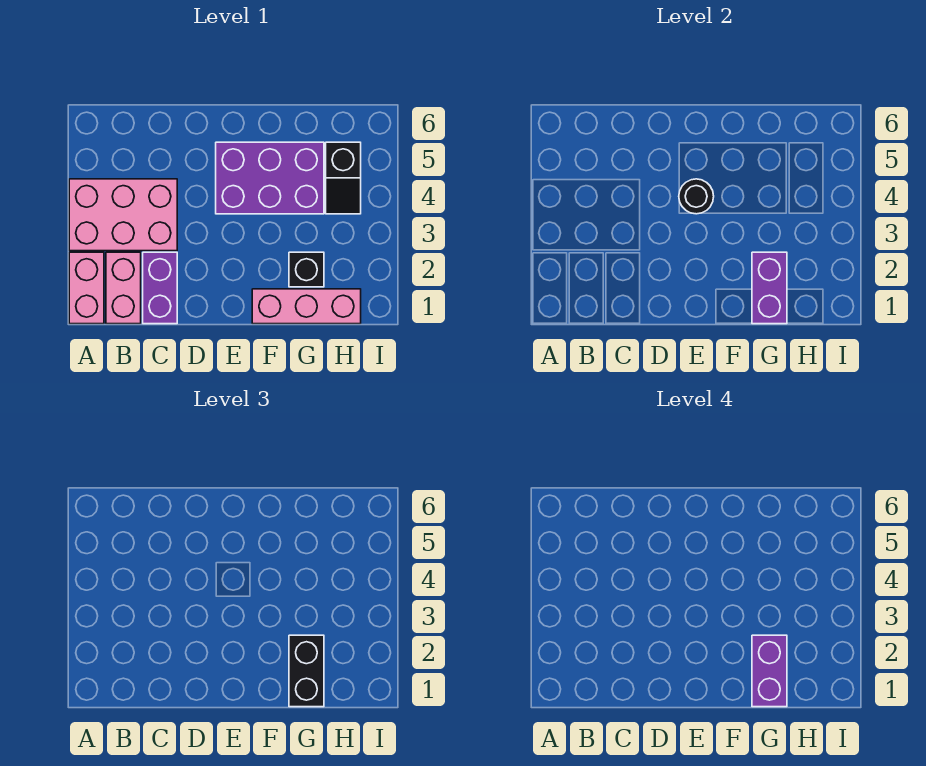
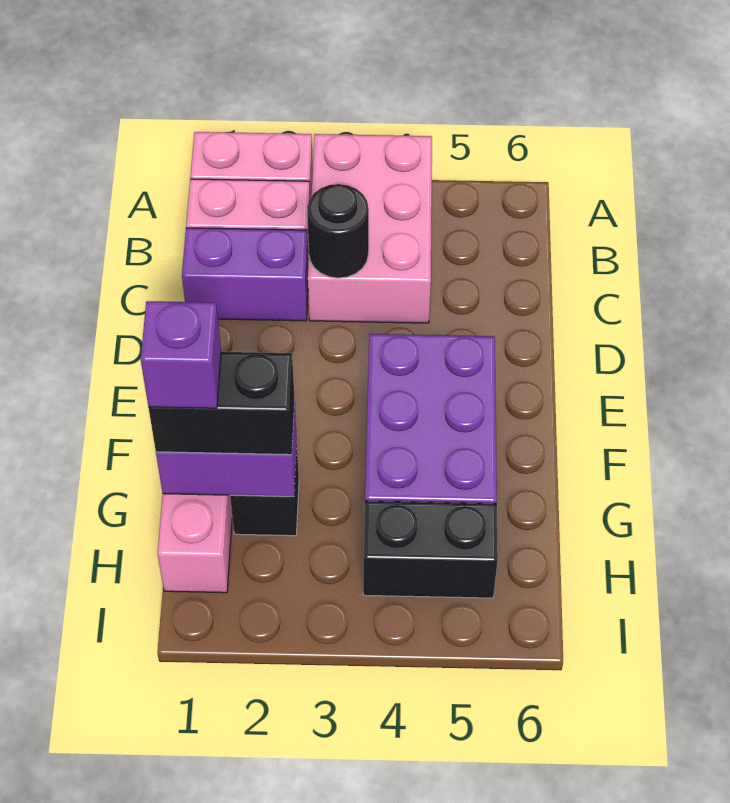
black round brick E4 level 2 -> black round brick C3 level 2
purple brick G1:G2 level 4 -> purple brick G1 level 4
black slope H4:H5 level 1 top 5 -> black brick H4:H5 level 1

